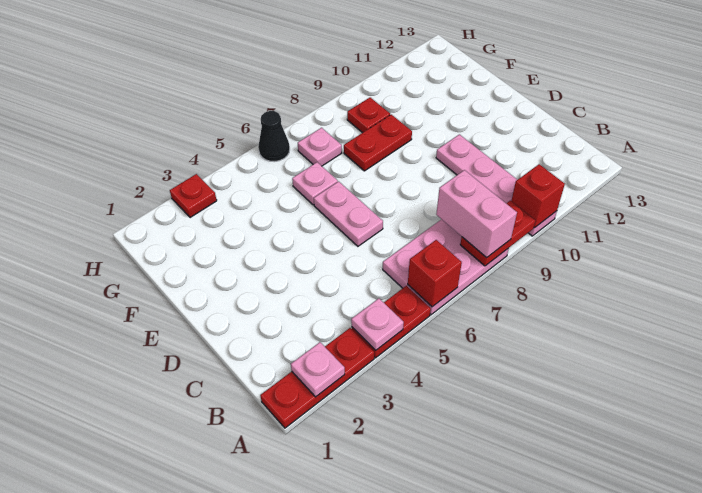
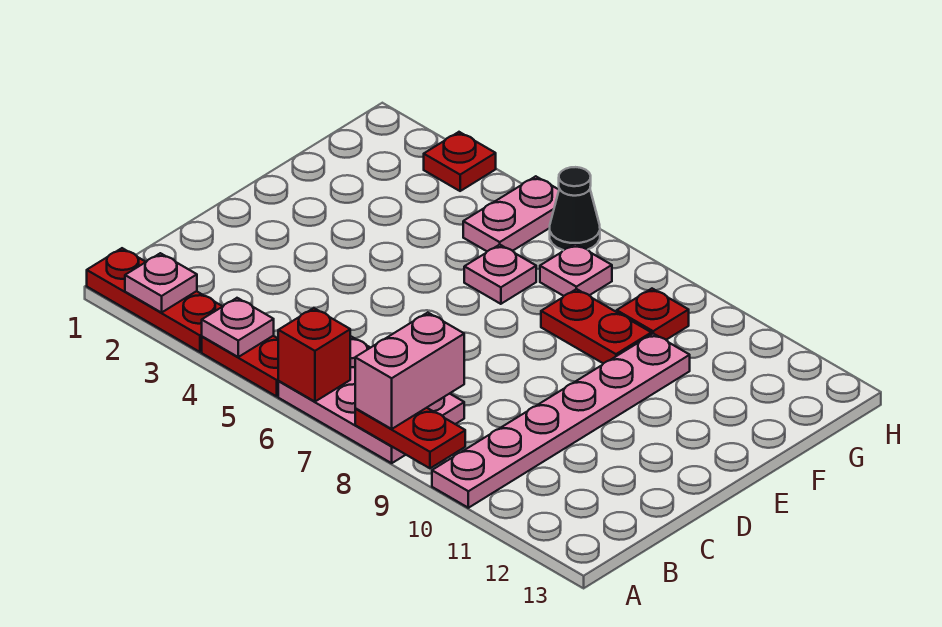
pink plate A10:D10 level 1 -> pink plate A10:F10 level 1
red brick A10 level 2 -> none
pink plate D6:E6 level 1 -> pink plate G5:H5 level 1

